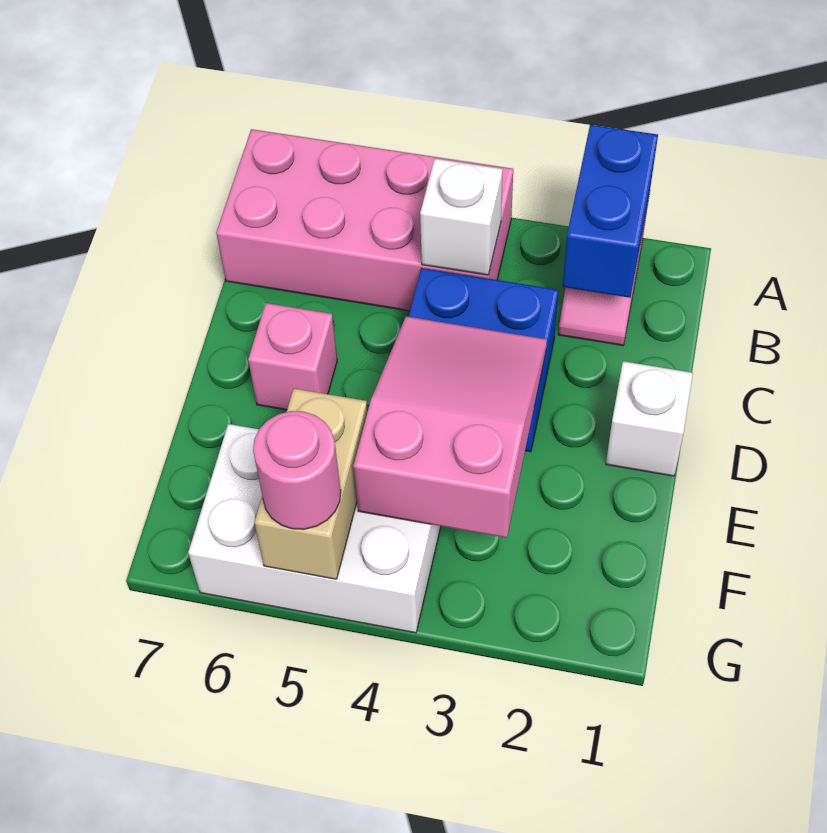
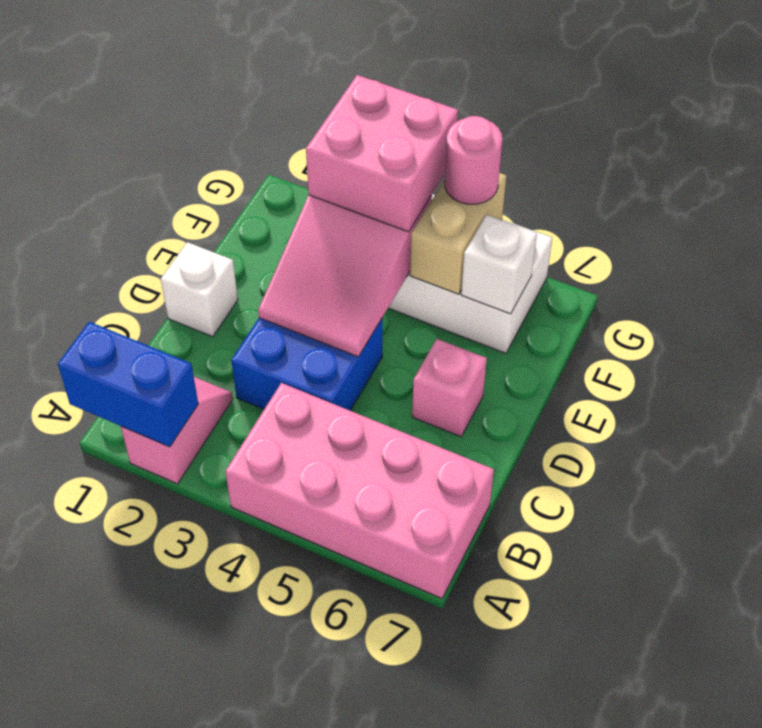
blue brick A2:B2 level 2 -> blue brick A1:A2 level 2
white brick B4 level 2 -> white brick F6 level 2
none -> pink brick F3:G4 level 3

